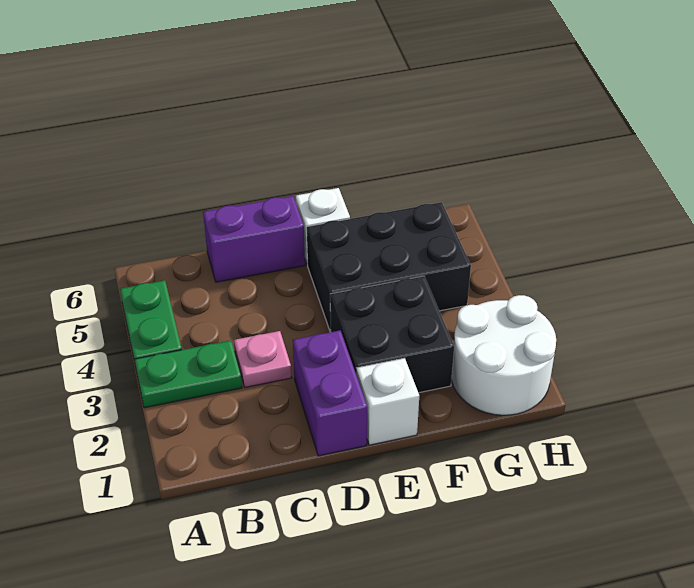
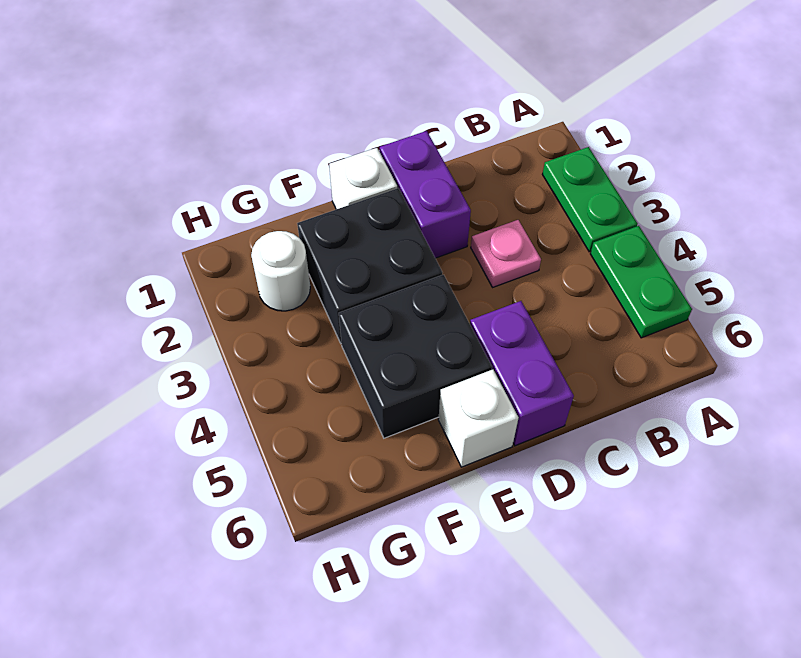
green plate A3:B3 level 1 -> green plate A2:A3 level 1
purple brick C6:D6 level 1 -> purple brick D5:D6 level 1
black brick E4:G5 level 1 -> black brick E4:F5 level 1
white round brick G1:H2 level 1 -> white round brick G2 level 1

